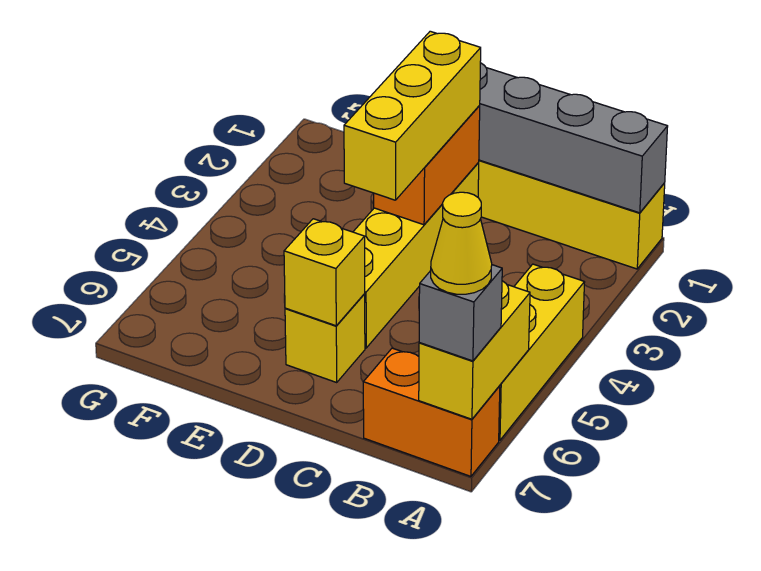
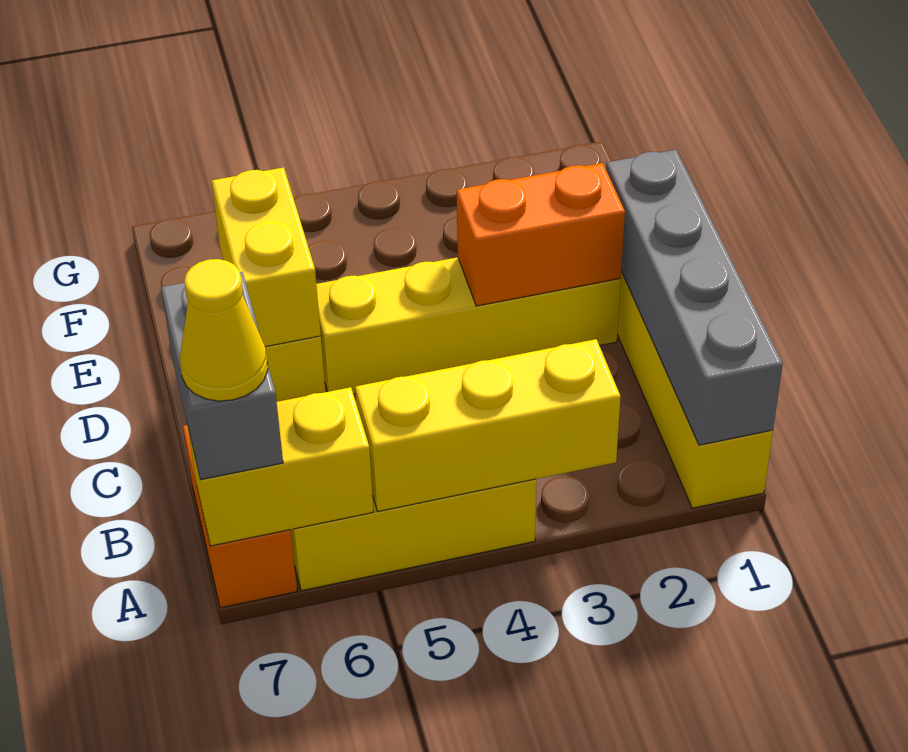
grey brick A7 level 3 -> grey brick A7:B7 level 3
yellow brick D2:D4 level 3 -> yellow brick A3:A5 level 2
yellow brick D6 level 2 -> yellow brick D6:E6 level 2

